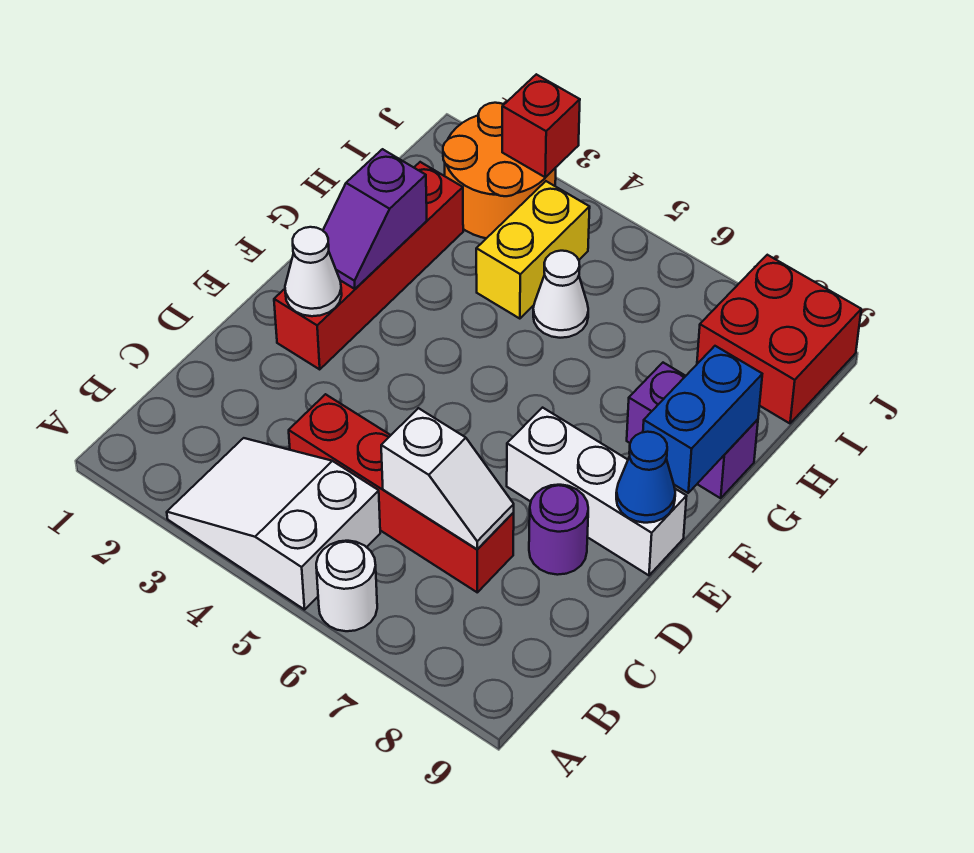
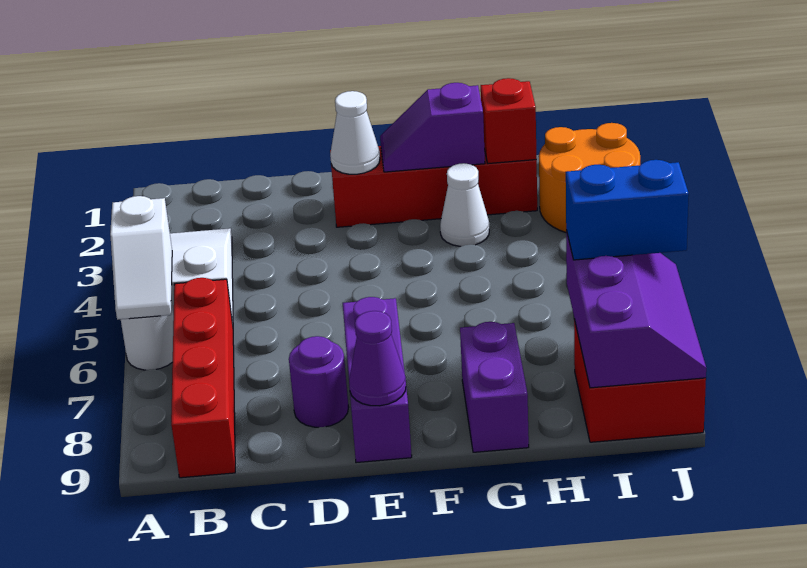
red brick C4:C7 level 1 -> red brick B6:B9 level 1
white slope C6:C7 level 2 top 6 -> white slope A5:A6 level 2 top 5
white brick E7:E9 level 1 -> purple brick E7:E9 level 1
blue cone E9 level 2 -> purple cone E9 level 2
blue brick F9:G9 level 2 -> blue brick I7:J7 level 3
yellow brick H4:I4 level 1 -> none
white cone H5 level 1 -> white cone G3 level 1
none -> purple slope I7:J9 level 2 top I
red brick J3 level 2 -> red brick H2 level 2

